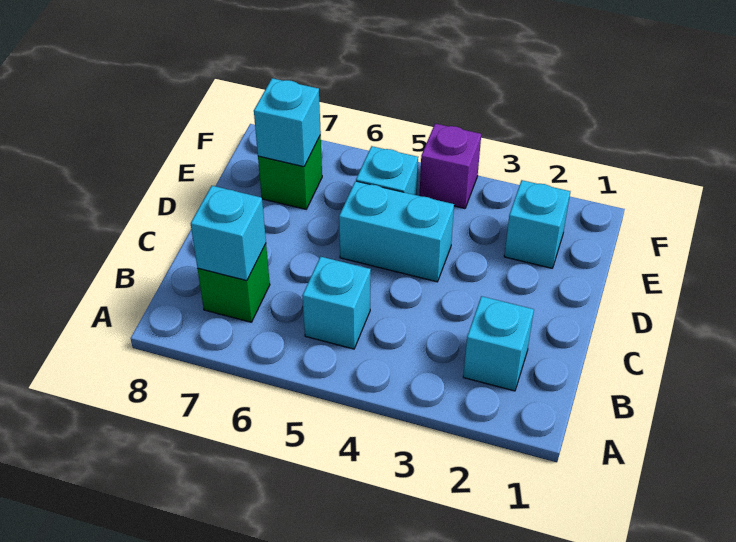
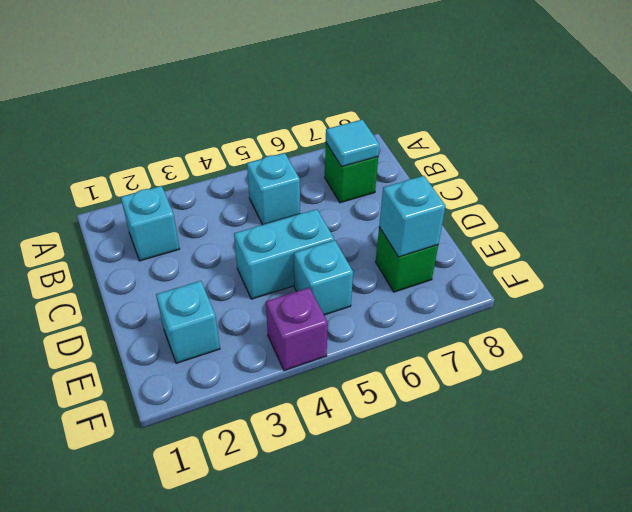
cyan brick B7 level 2 -> cyan tile B7 level 2

